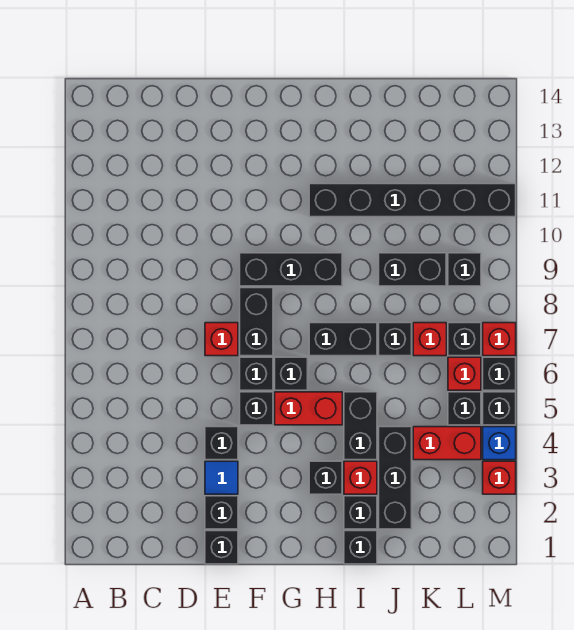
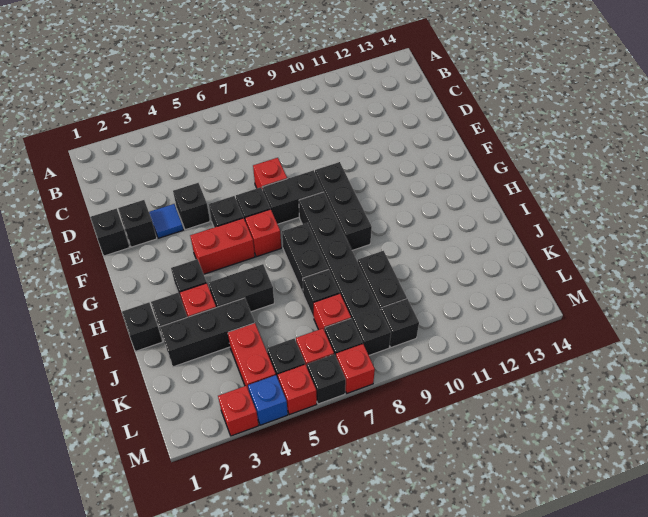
red brick G5:H5 level 1 -> red brick G4:G5 level 1
black brick G6 level 1 -> red brick G6 level 1
black brick H11:M11 level 1 -> black brick G8:L8 level 1
black brick M5 level 1 -> red brick M5 level 1

